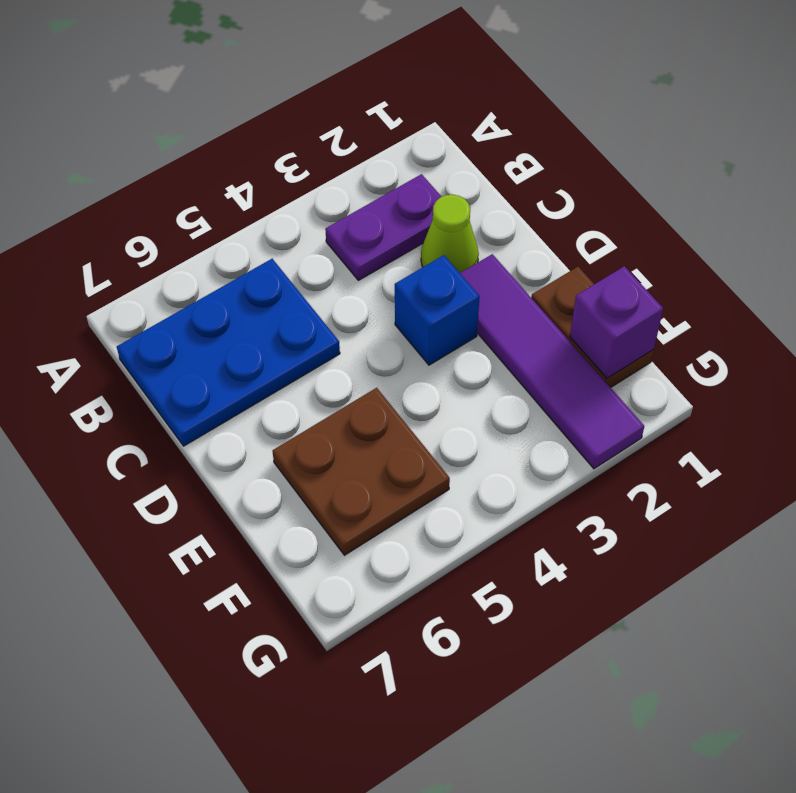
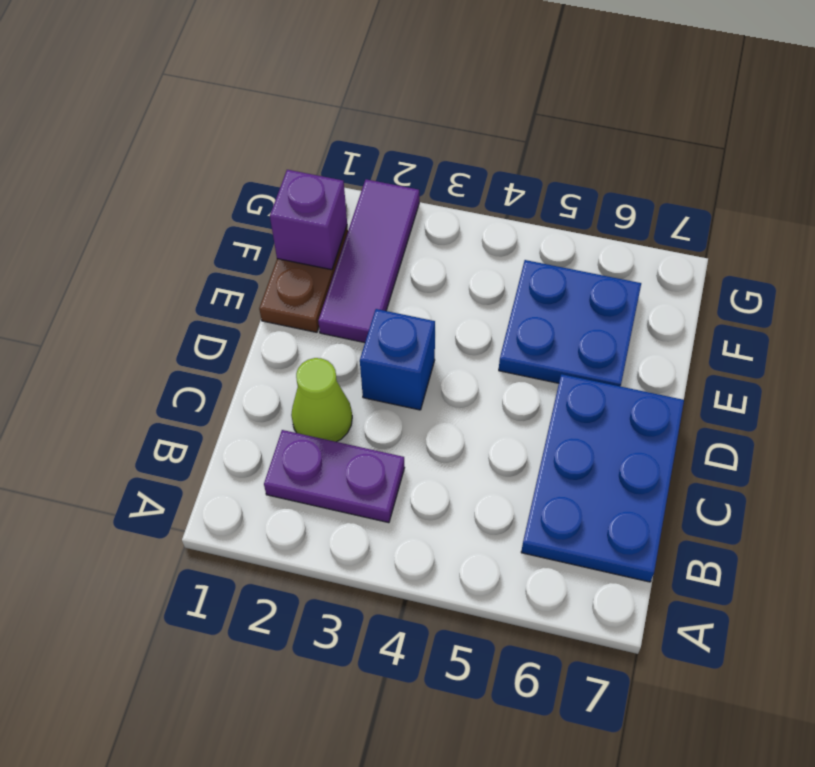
blue plate B5:C7 level 1 -> blue plate B6:D7 level 1
purple tile D2:G2 level 1 -> purple tile E2:G2 level 1
brown plate E5:F6 level 1 -> blue plate E5:F6 level 1

